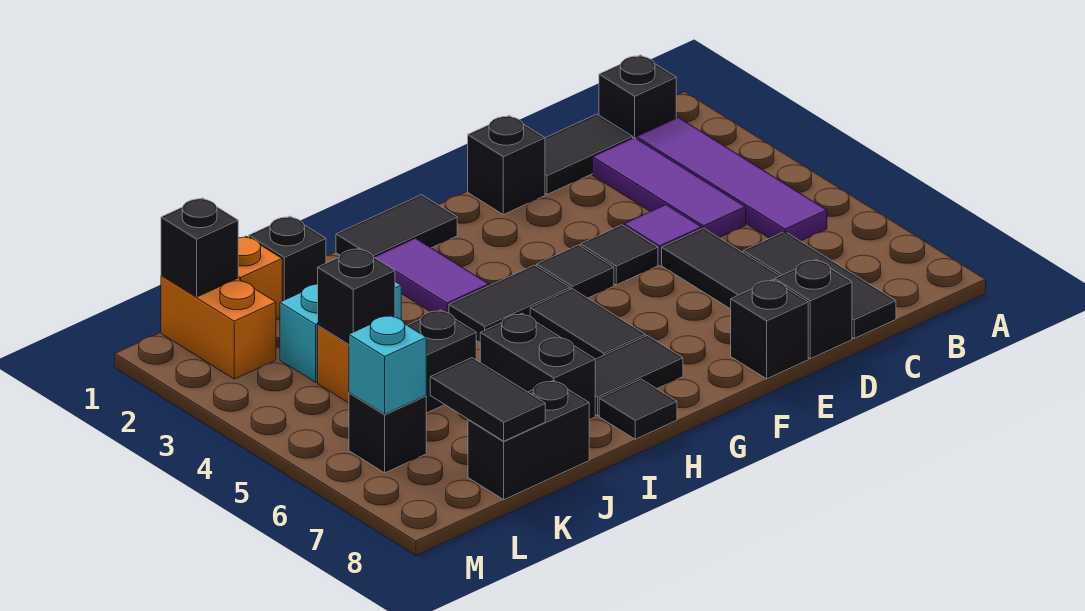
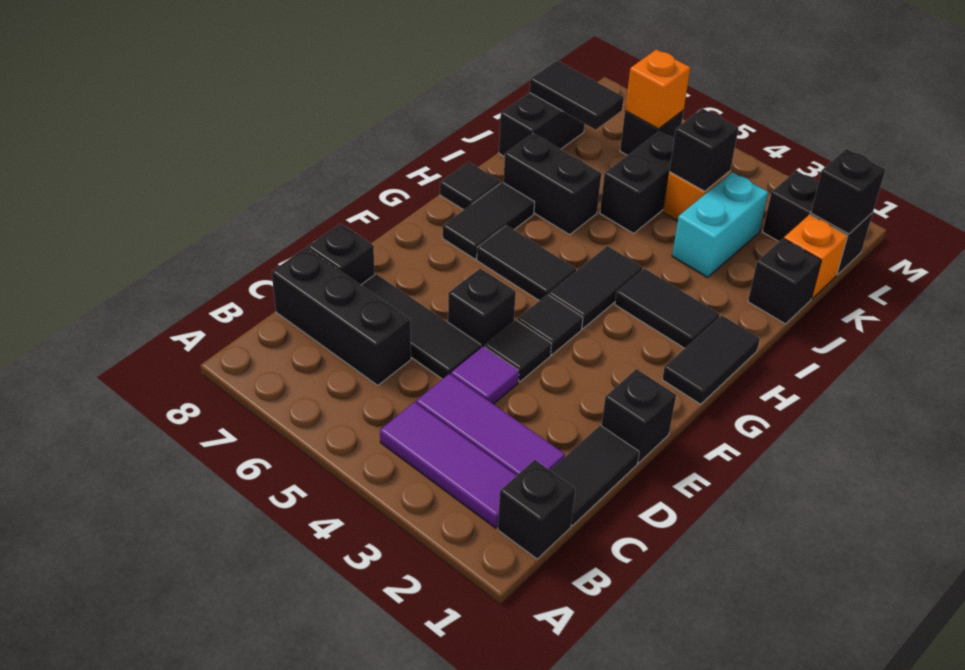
purple tile B2:B5 level 1 -> purple tile B2:B4 level 1
black tile C6:C8 level 1 -> black brick C6:C8 level 1
black brick E8 level 1 -> black brick E5 level 1
purple tile H2:H3 level 1 -> black tile H2:H3 level 1
orange brick L1:L2 level 1 -> black brick L1:L2 level 1
cyan brick L6 level 2 -> orange brick L6 level 2

